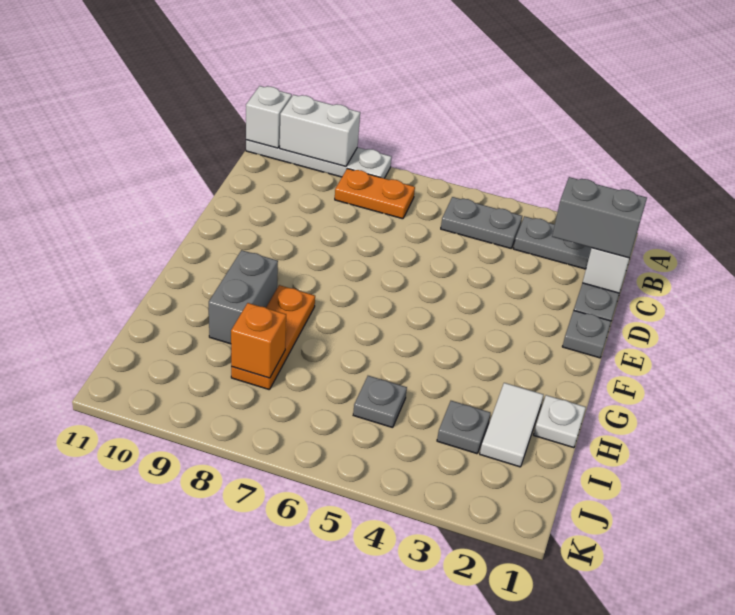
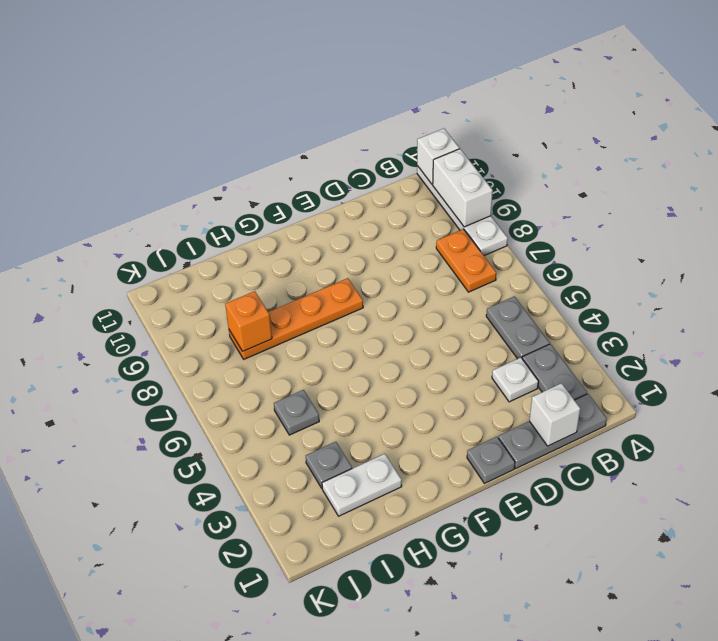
grey brick C1:C2 level 3 -> none
orange plate G8:I8 level 1 -> orange plate F8:I8 level 1
grey brick G9:H9 level 1 -> none
white plate H1 level 1 -> white plate C3 level 1
white tile H2:I2 level 1 -> white plate H2:I2 level 1

